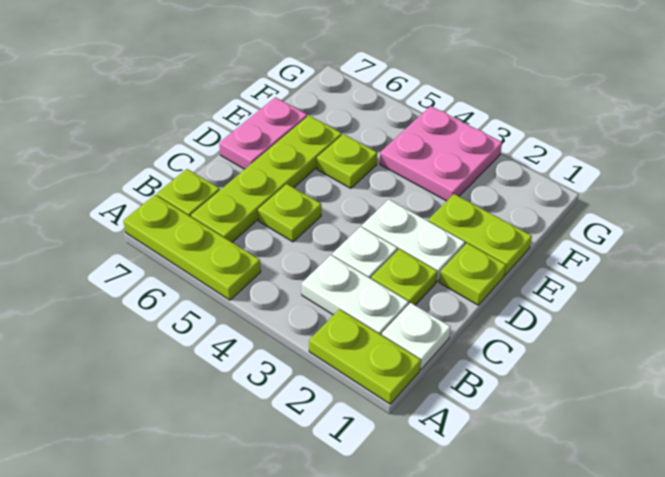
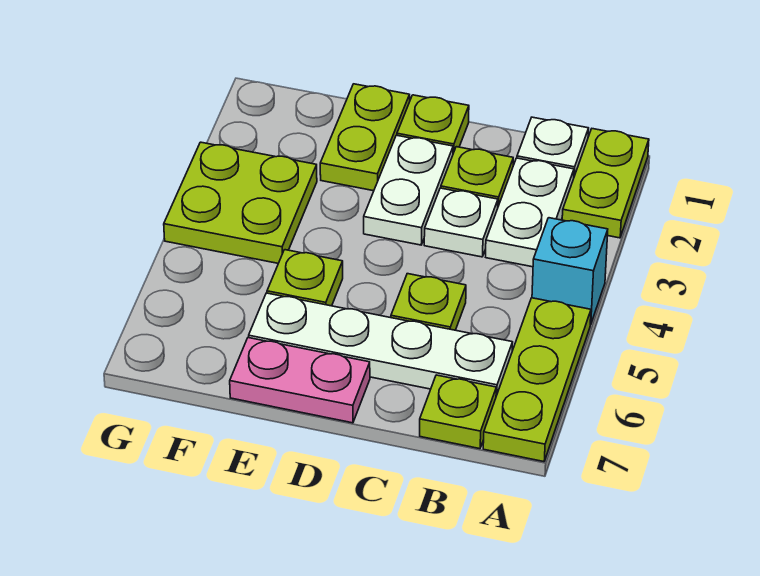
none -> cyan brick A4 level 1
lime plate B6:E6 level 1 -> white plate B6:E6 level 1
pink plate F3:G4 level 1 -> lime plate F3:G4 level 1

